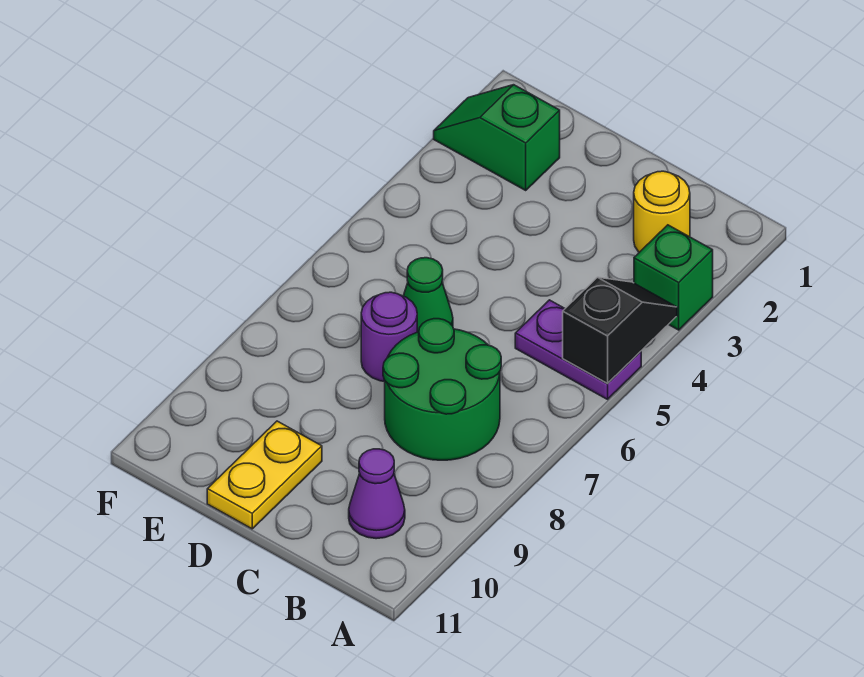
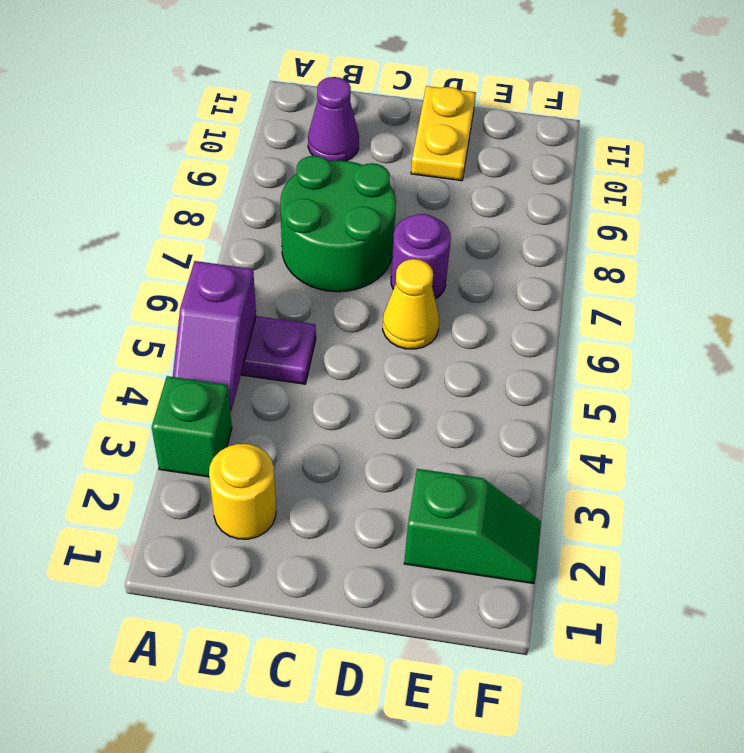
black slope A4:A5 level 2 top 5 -> purple slope A4:A5 level 2 top 5
green cone D6 level 1 -> yellow cone D6 level 1

